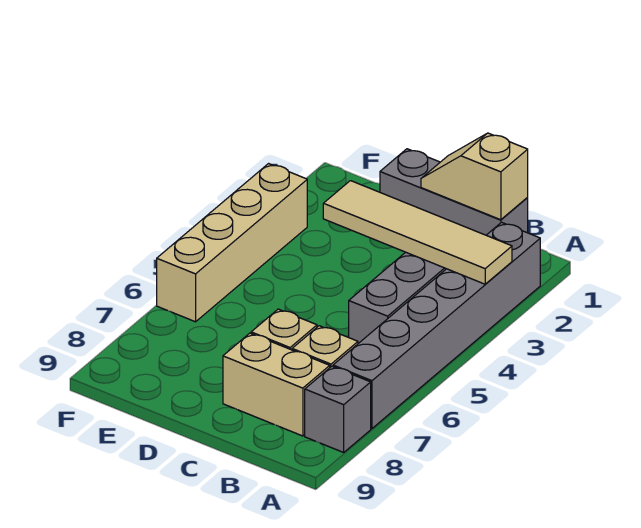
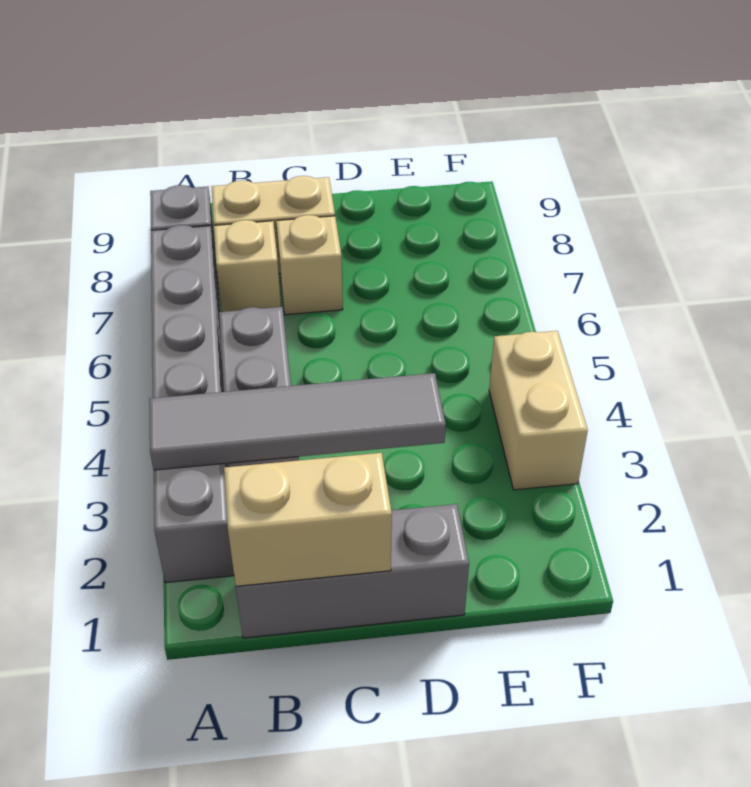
tan tile A3:D3 level 2 -> grey tile A3:D3 level 2
tan slope B1:C1 level 2 top B -> tan brick B1:C1 level 2
tan brick F3:F6 level 1 -> tan brick F3:F4 level 1

